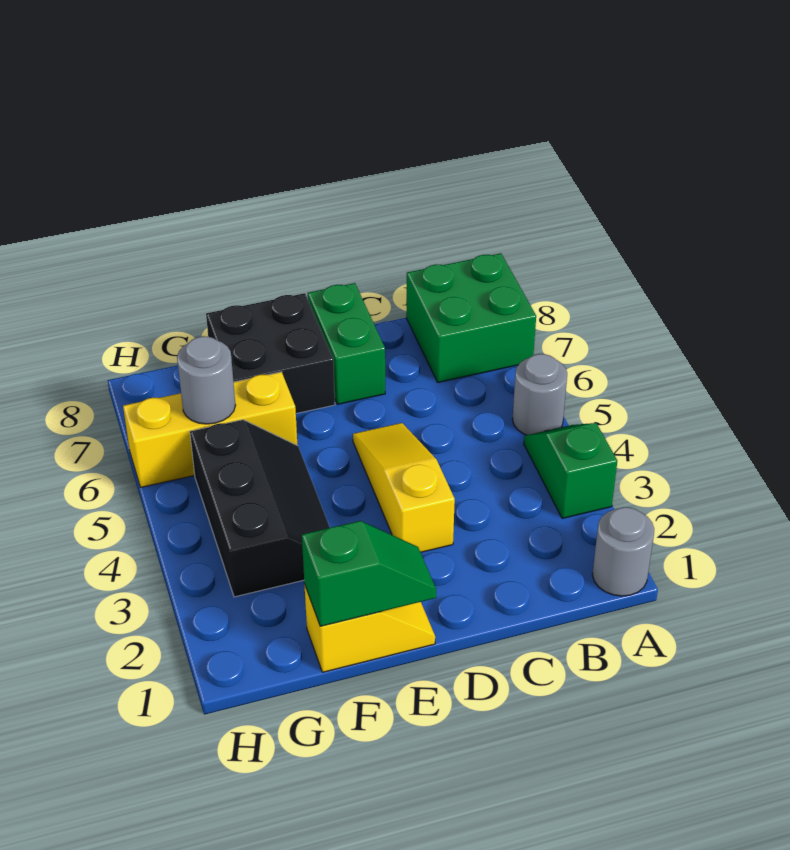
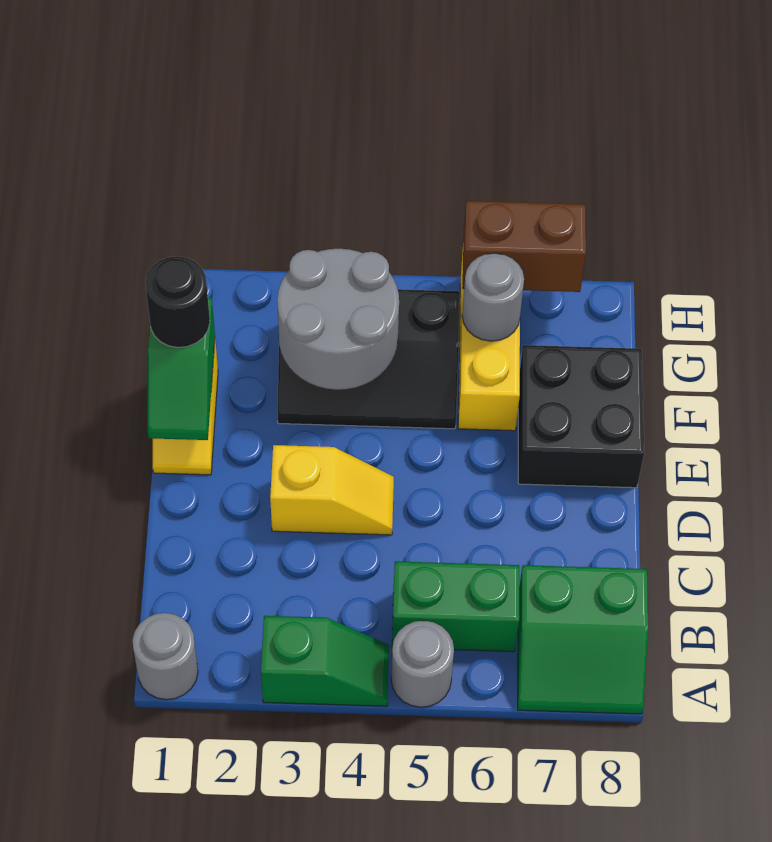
green brick A7:B8 level 1 -> green slope A7:B8 level 1 top B
yellow slope D3:D5 level 1 top 3 -> yellow slope D3:D4 level 1 top 3
green brick D7:D8 level 1 -> green brick B5:B6 level 1
none -> black round brick F1 level 3
none -> grey round brick F3:G4 level 2
none -> brown brick H6:H7 level 2

